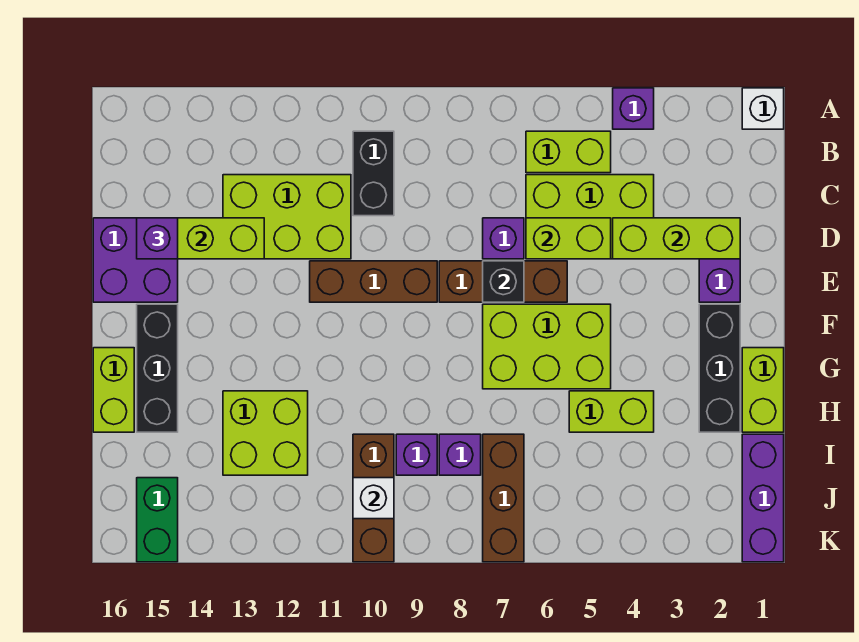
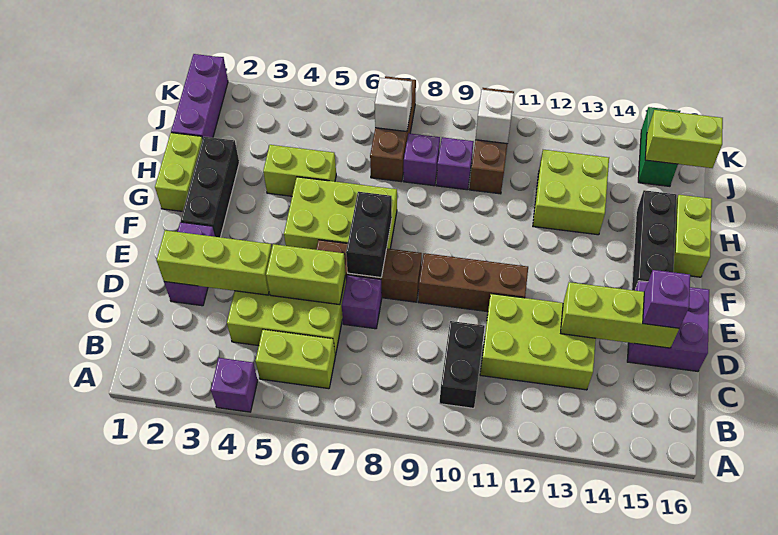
white brick A1 level 1 -> white brick J7 level 2
black brick E7 level 2 -> black brick E7:F7 level 2
none -> lime brick J15:J16 level 2

